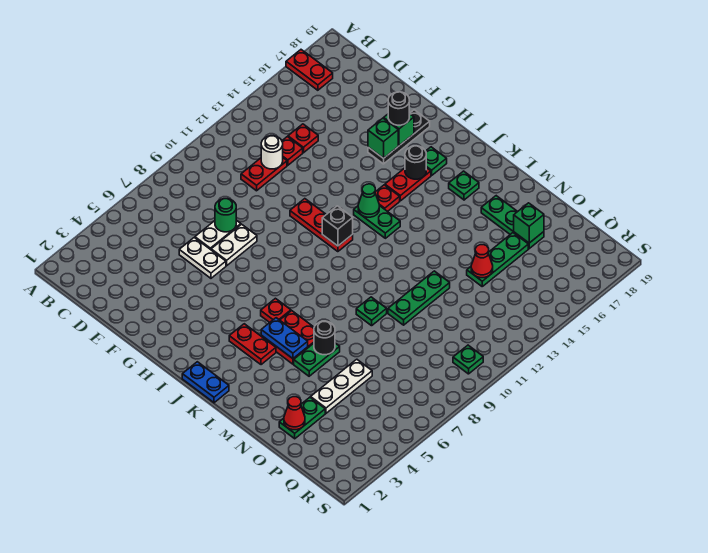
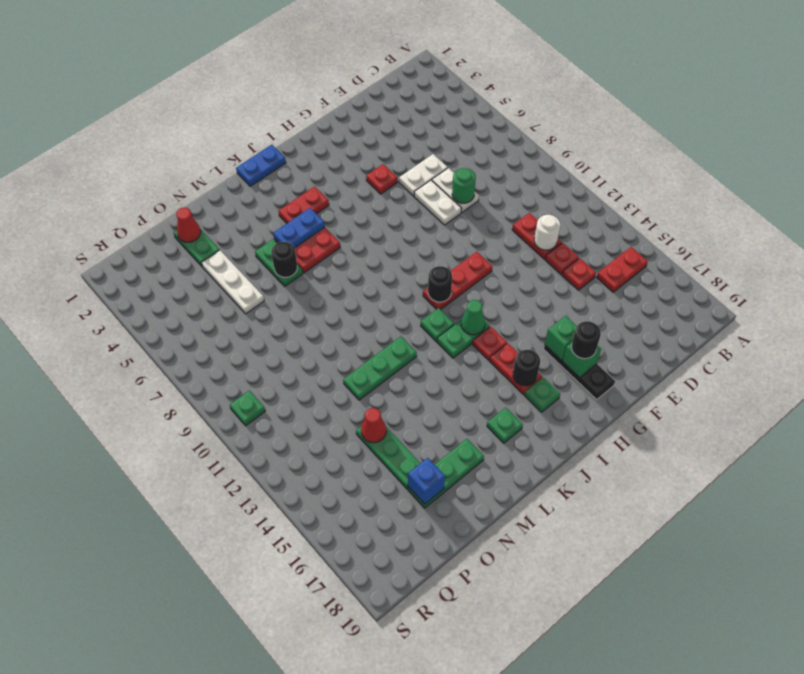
red plate A17:B17 level 1 -> red plate B15:C15 level 1
black brick I11 level 2 -> black round brick I11 level 2
red plate J6 level 1 -> red plate G5 level 1
green plate M9 level 1 -> green plate J12 level 1
green plate N10:N12 level 1 -> green plate L12:N12 level 1
green brick O17 level 2 -> blue brick O17 level 2

